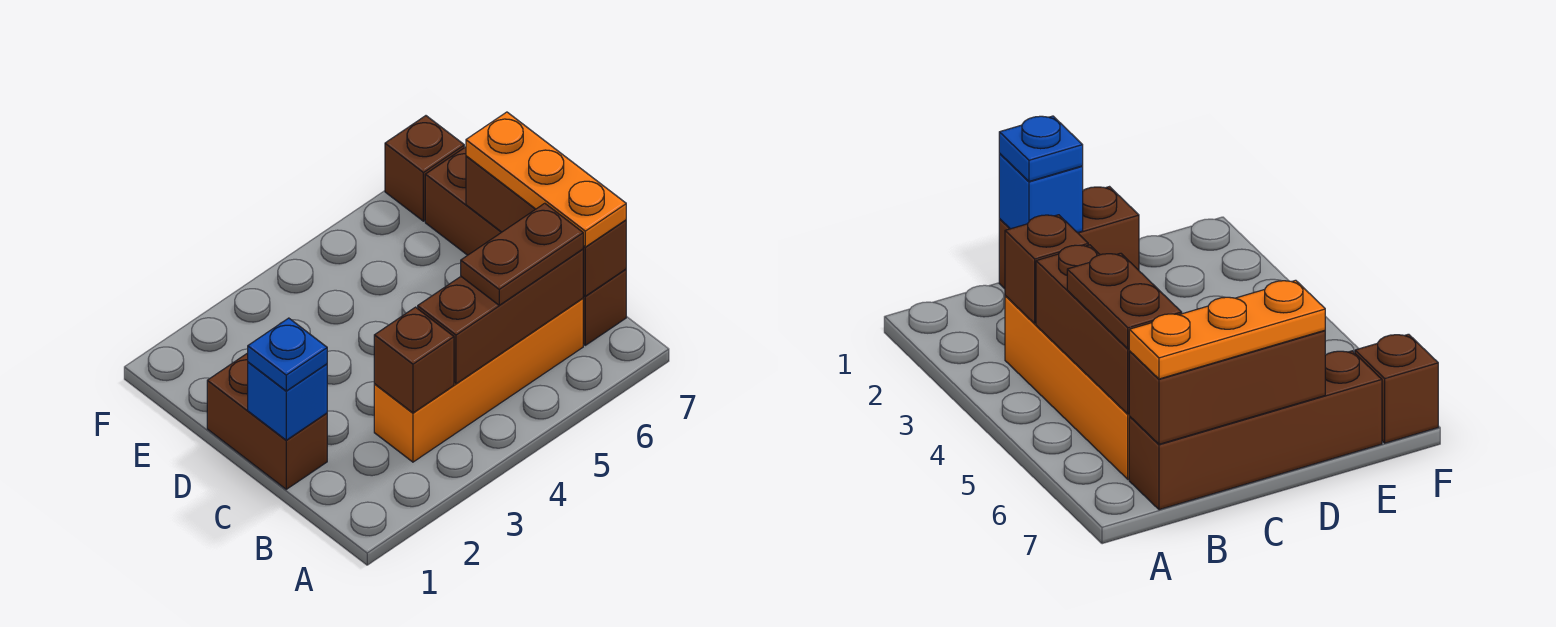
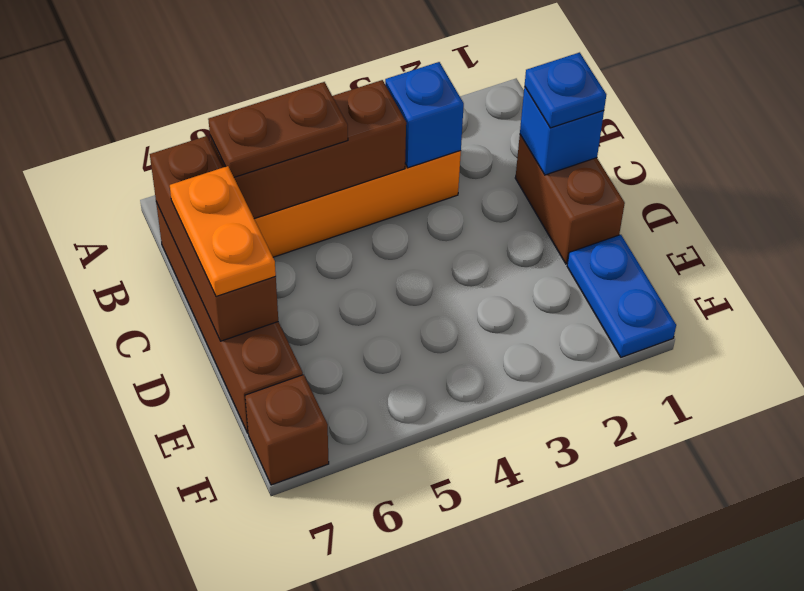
brown brick B3 level 2 -> blue brick B3 level 2
orange plate B7:D7 level 3 -> orange plate C7:D7 level 3
none -> blue plate E1:F1 level 1

